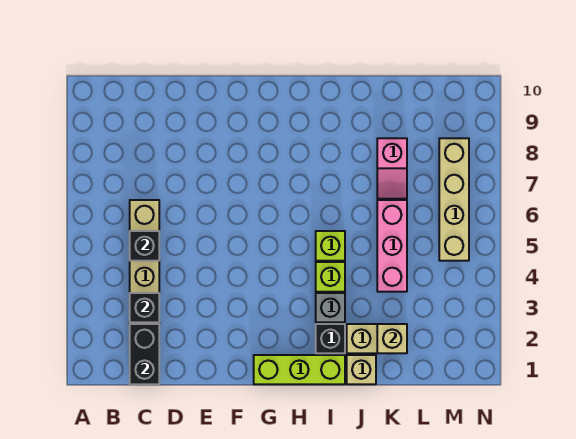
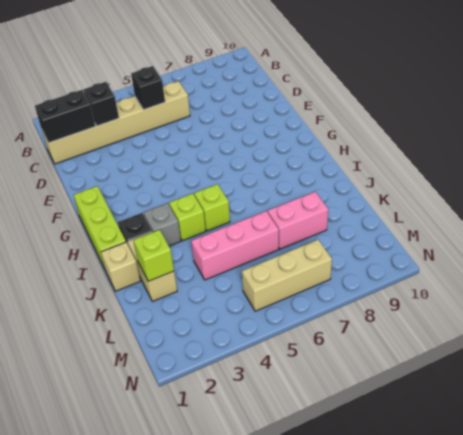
tan brick K2 level 2 -> lime brick K2 level 2
pink slope K7:K8 level 1 top 8 -> pink brick K7:K8 level 1
tan brick M5:M8 level 1 -> tan brick M5:M7 level 1

